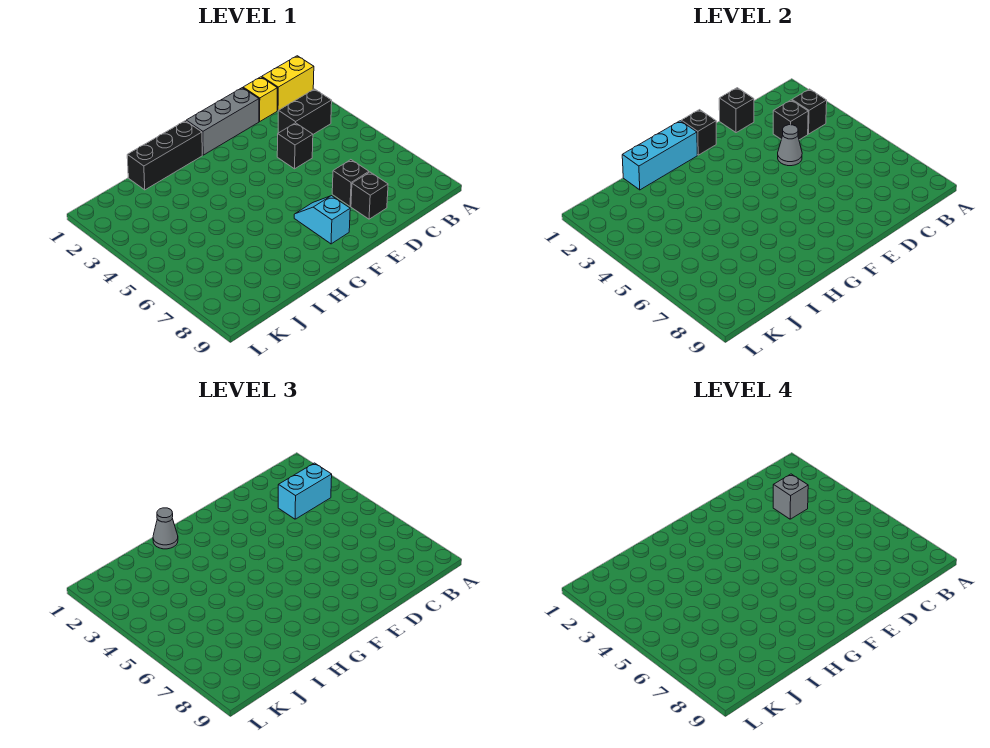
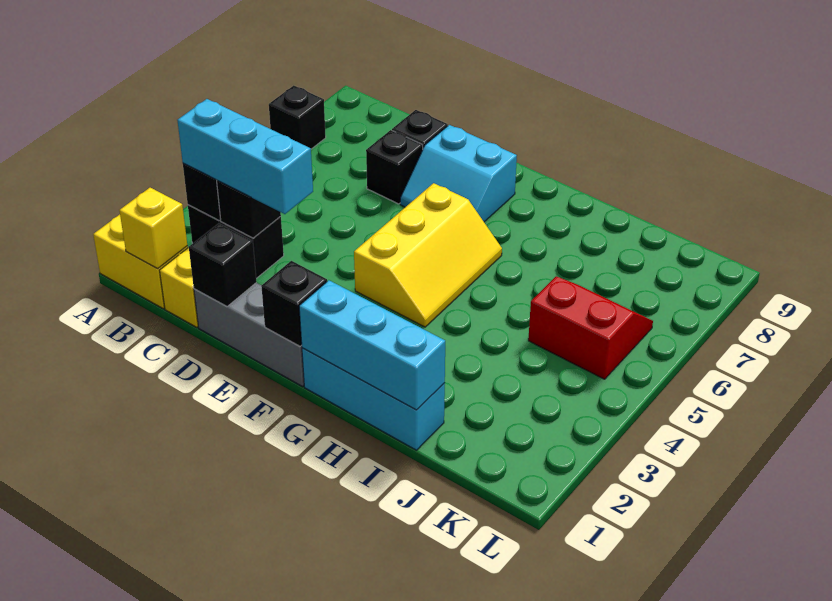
none -> yellow brick B1 level 2
cyan brick B3:C3 level 3 -> cyan brick B3:D3 level 3
grey brick C3 level 4 -> none
black brick D4 level 1 -> black brick A7 level 1
grey cone D4 level 2 -> none
none -> yellow slope F4:G6 level 1 top F
cyan slope F7:F8 level 1 top 8 -> cyan slope E7:F8 level 1 top 8
black brick G1:I1 level 1 -> cyan brick G1:I1 level 1
grey cone H1 level 3 -> none
none -> red slope J5:K6 level 1 top 5

